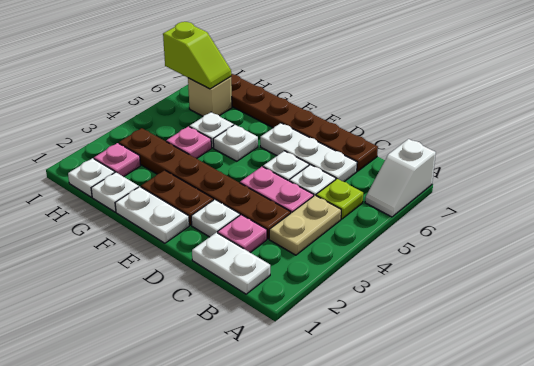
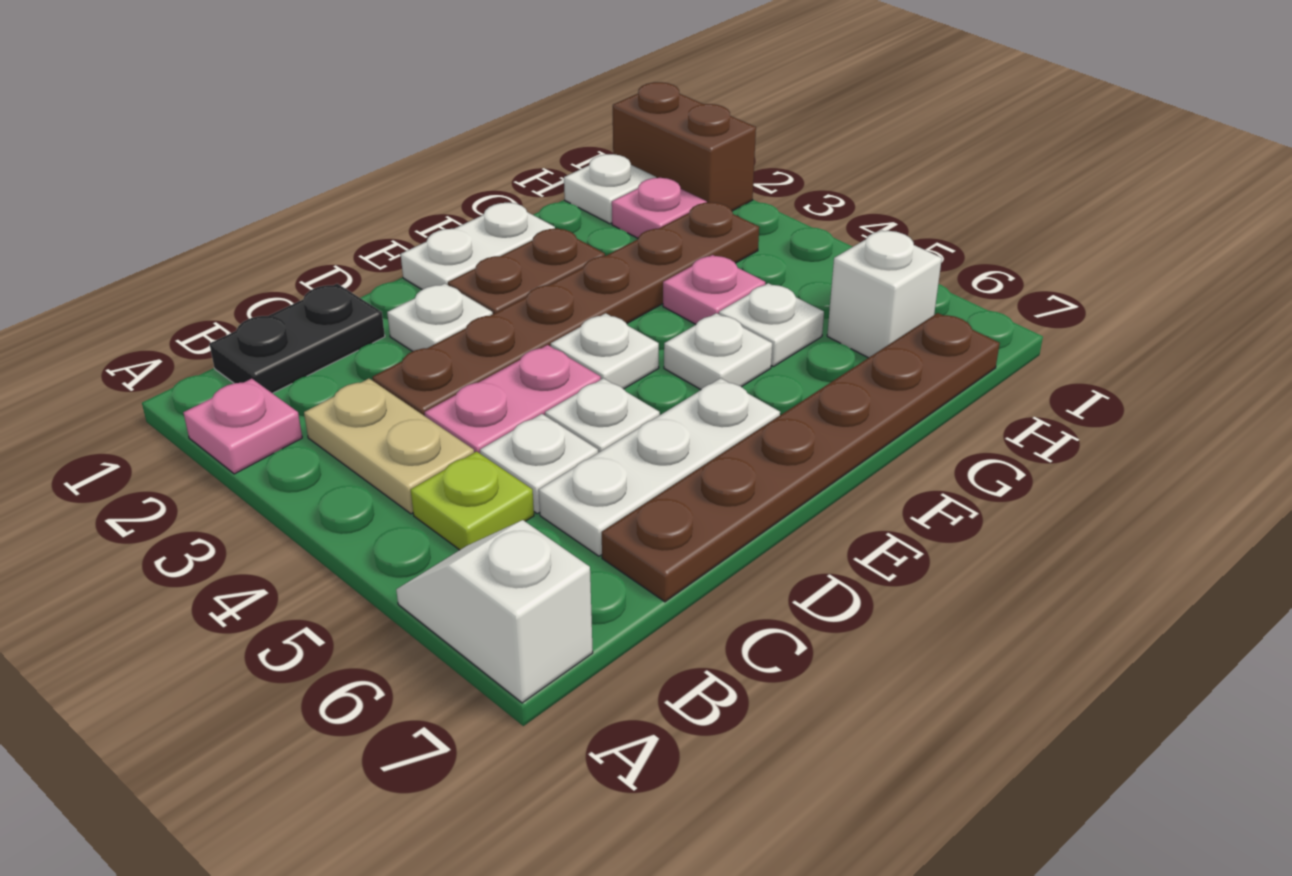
white plate B1:C1 level 1 -> black plate B1:C1 level 1
pink plate C2 level 1 -> pink plate A2 level 1
white plate G1 level 1 -> white plate E4 level 1
tan brick H6 level 1 -> white brick H6 level 1
lime slope H6:I6 level 2 top I -> none
none -> brown brick I1:I2 level 1

